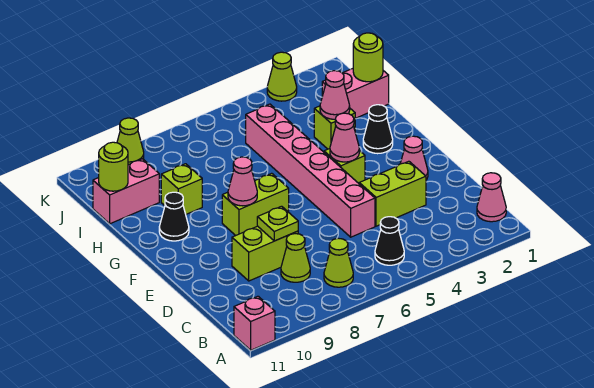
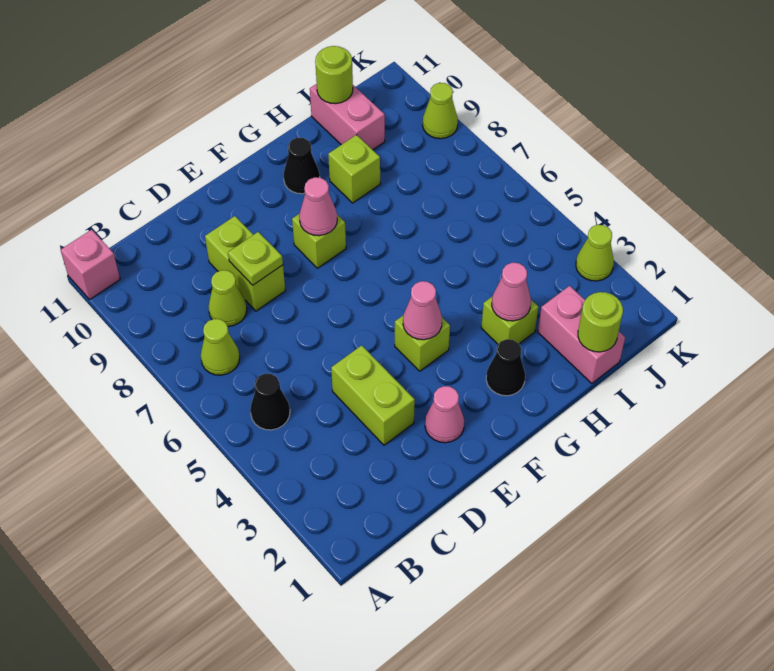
pink cone B1 level 1 -> none
pink brick D5:I5 level 1 -> none
lime brick F7:F8 level 1 -> lime brick F8 level 1

